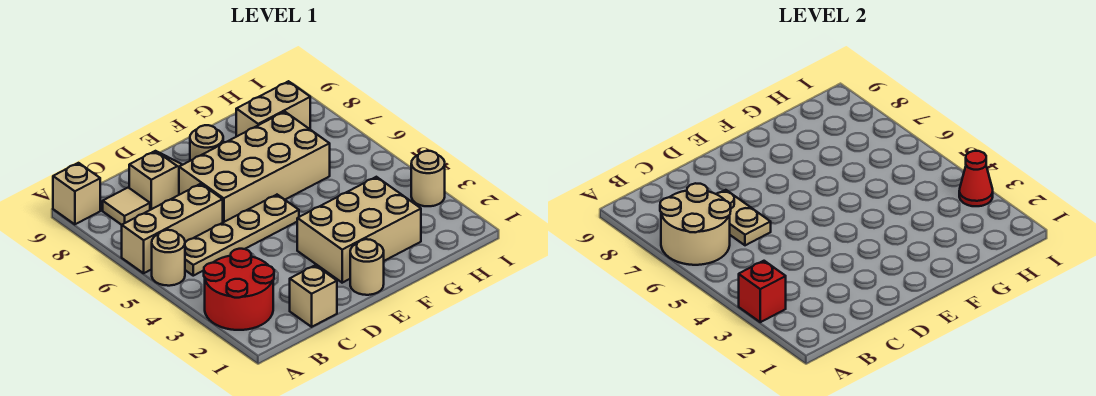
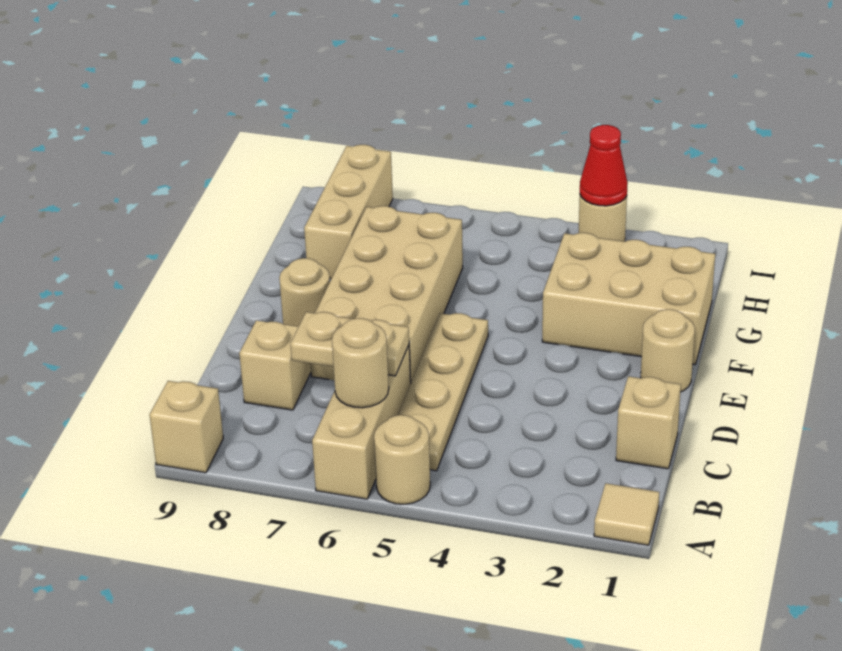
red round brick A2:B3 level 1 -> none
red brick A3 level 2 -> none
tan round brick A6:B7 level 2 -> tan round brick B6 level 2
tan tile B8 level 1 -> tan tile A1 level 1
tan brick E2:G3 level 1 -> tan brick F1:G3 level 1
tan brick G8:H8 level 1 -> tan brick G8:I8 level 1

